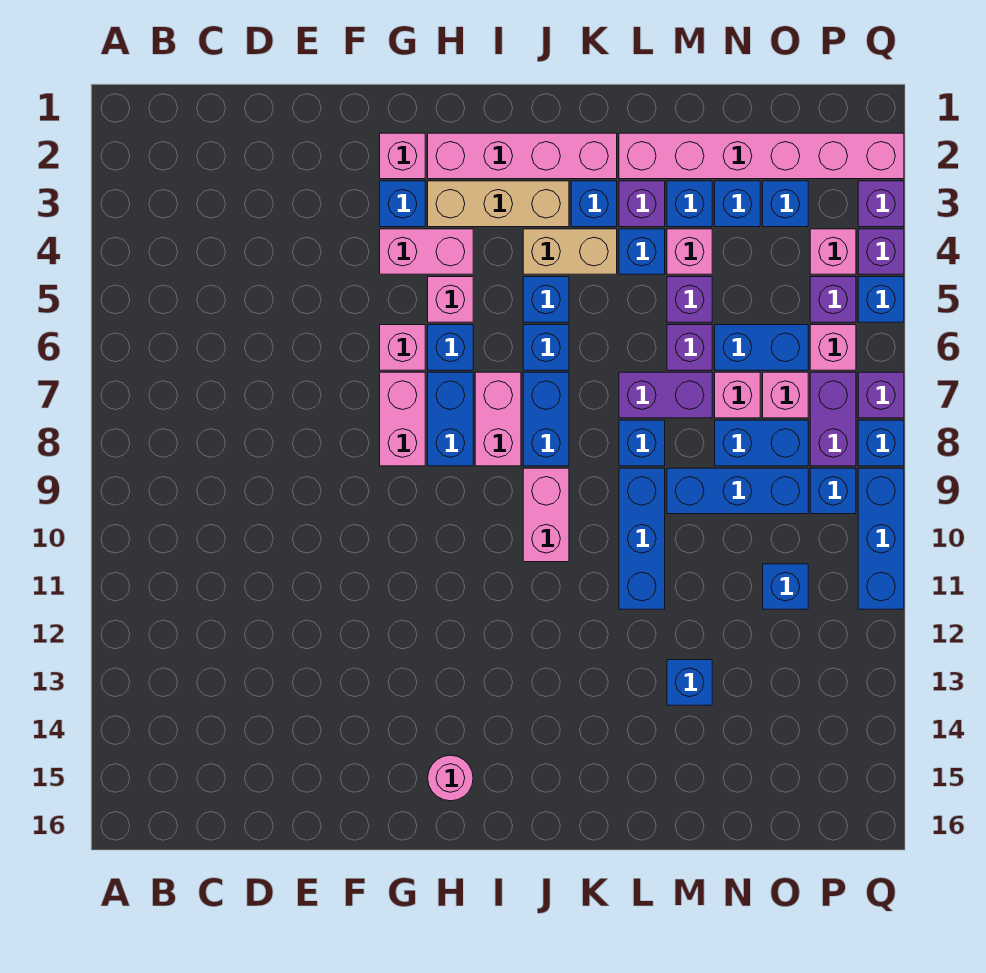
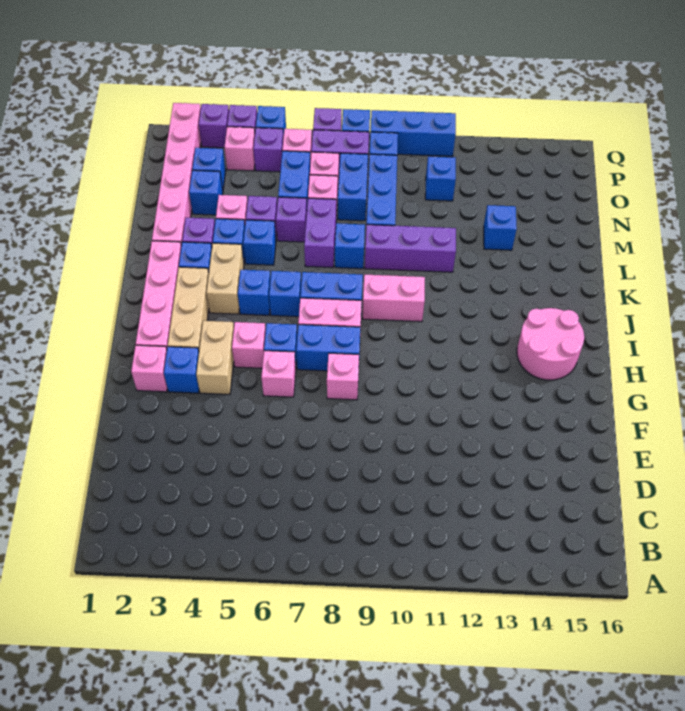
pink brick G4:H4 level 1 -> tan brick G4:H4 level 1
pink brick G7:G8 level 1 -> pink brick G8 level 1
pink round brick H15 level 1 -> pink round brick H14:I15 level 1
blue brick L9:L11 level 1 -> purple brick L9:L11 level 1
blue brick M3 level 1 -> blue brick L5 level 1

